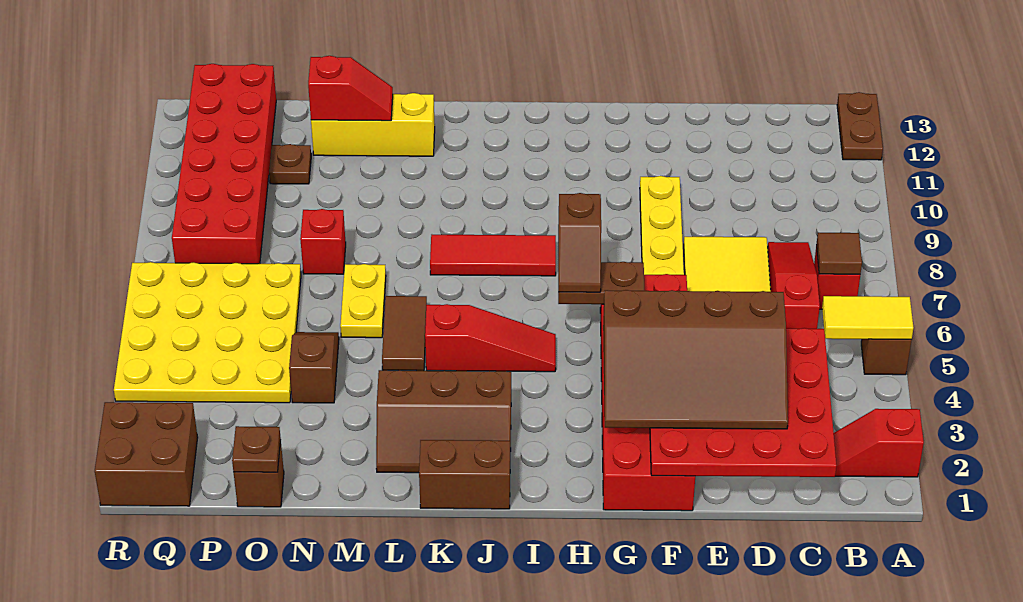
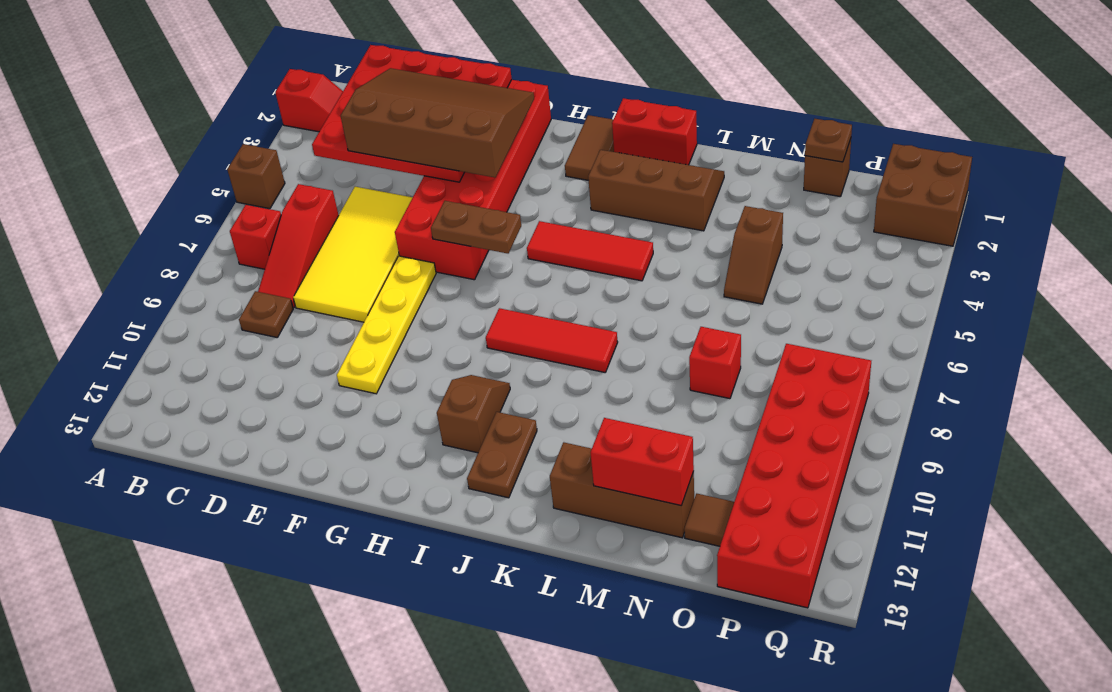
yellow tile A5:B5 level 2 -> none
brown plate A12:A13 level 1 -> brown plate J11:J12 level 1
brown tile B7 level 2 -> brown tile O12 level 1
brown slope H6:H7 level 3 top 7 -> brown slope I10:I11 level 1 top 11
red slope I5:K5 level 1 top K -> red tile I5:K5 level 1
brown brick J1:K1 level 1 -> red brick J1:K1 level 1
brown tile L5:L6 level 1 -> brown tile I1:I2 level 1
yellow brick L12:N12 level 1 -> brown brick L12:N12 level 1
yellow plate M6:M7 level 1 -> none
red slope M12:N12 level 2 top N -> red brick M12:N12 level 2
yellow plate O4:R7 level 1 -> none
brown plate O11 level 1 -> brown plate C9 level 1

